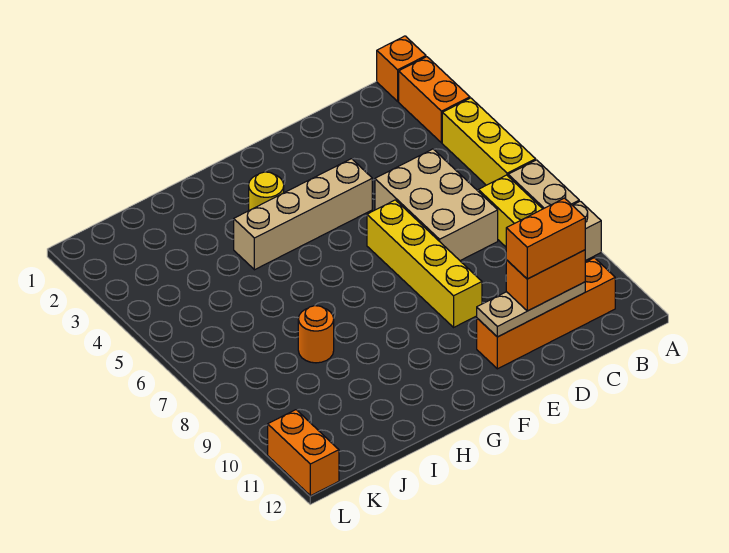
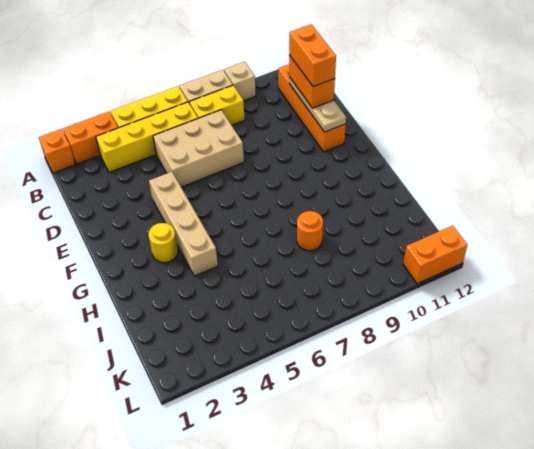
yellow brick E6:E9 level 1 -> yellow brick B3:B6 level 1

